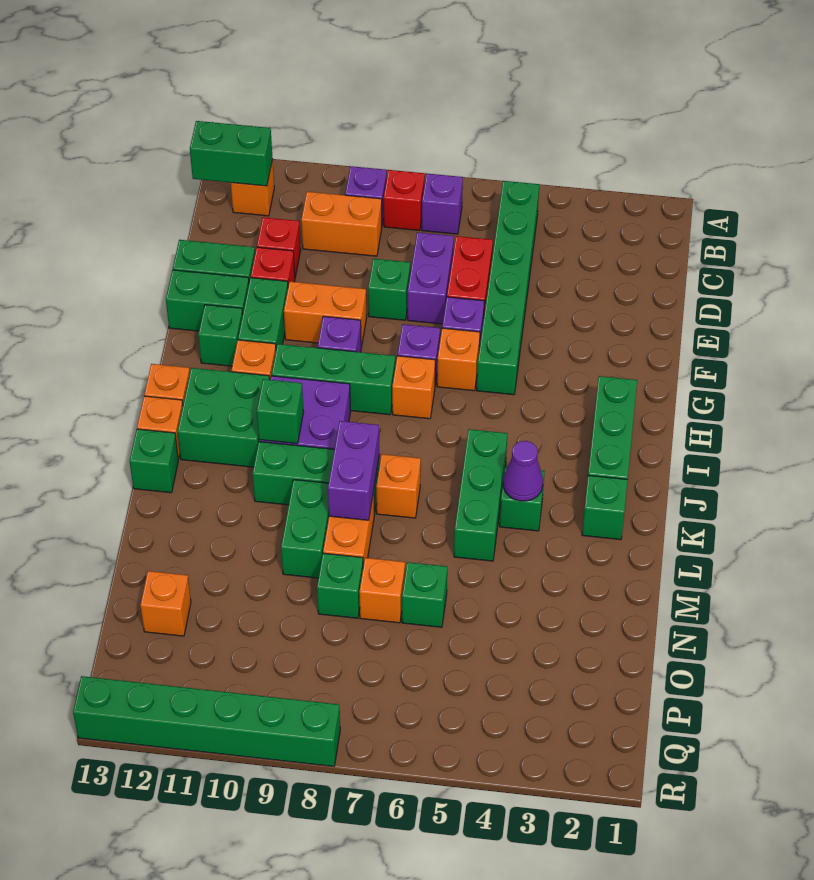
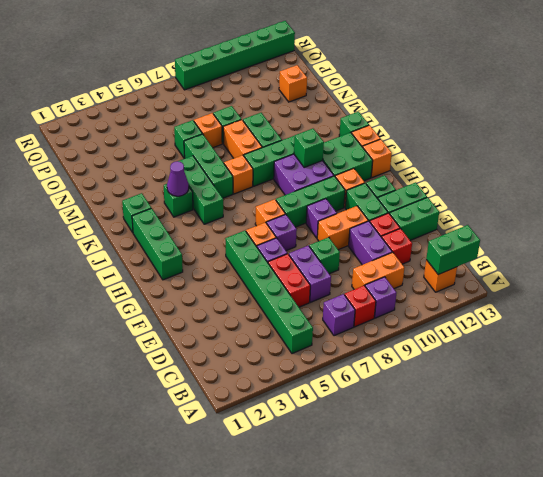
none -> green brick K6:M6 level 1
purple brick K8:L8 level 2 -> purple brick D10:E10 level 1

